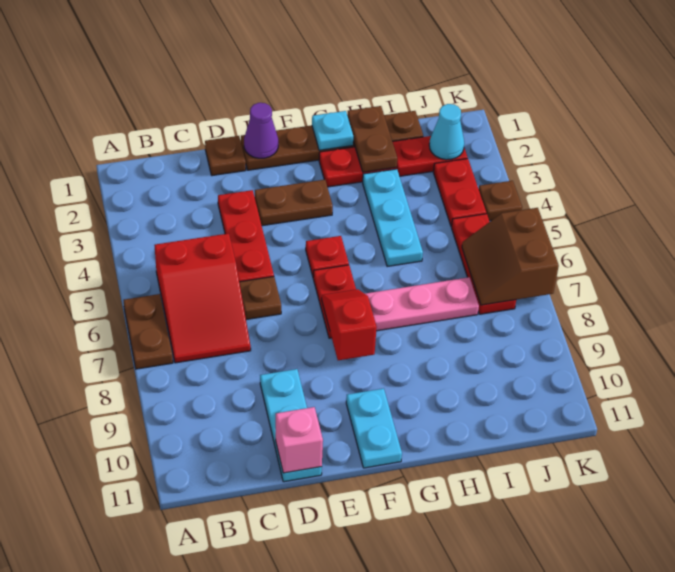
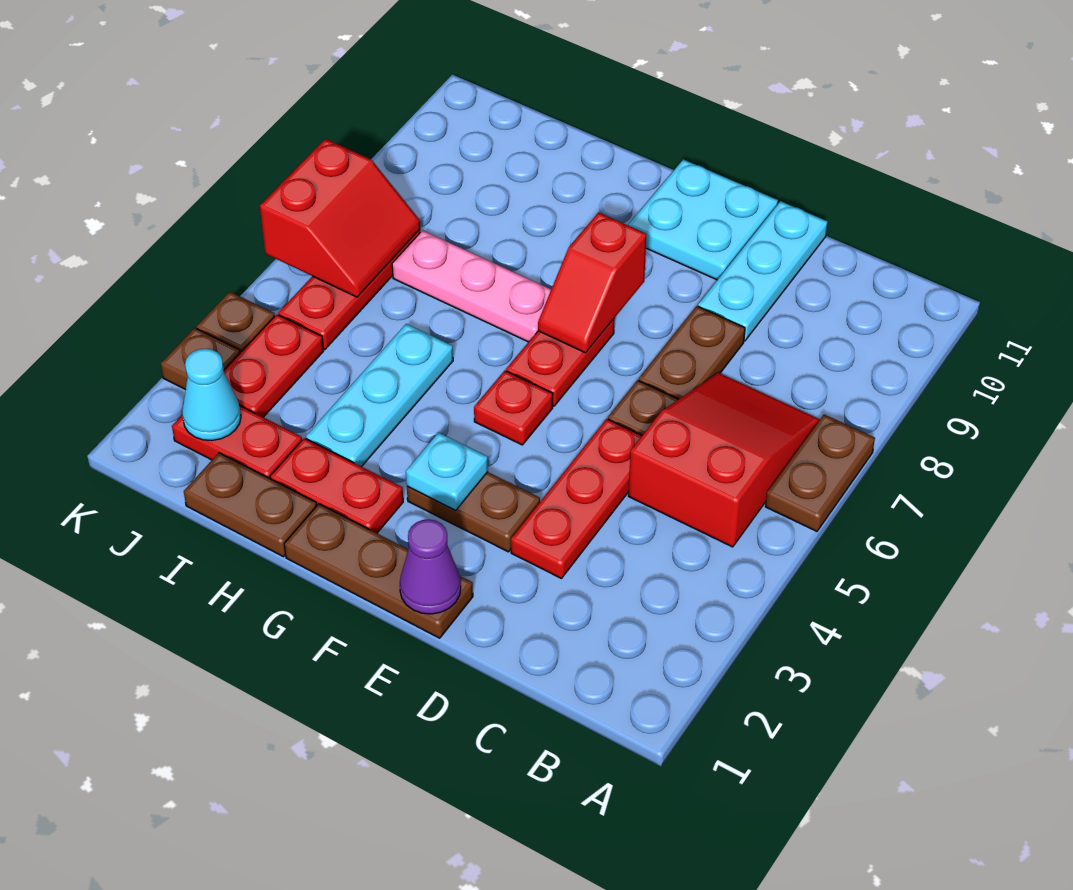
brown plate D1 level 1 -> brown plate K3 level 1
pink brick D11 level 2 -> none
cyan plate F10:F11 level 1 -> cyan plate E10:F11 level 1
cyan plate G1 level 2 -> cyan plate F3 level 2
brown plate H1:H2 level 2 -> brown plate D7:D8 level 1
brown slope J6:K7 level 2 top K -> red slope J6:K7 level 2 top K

